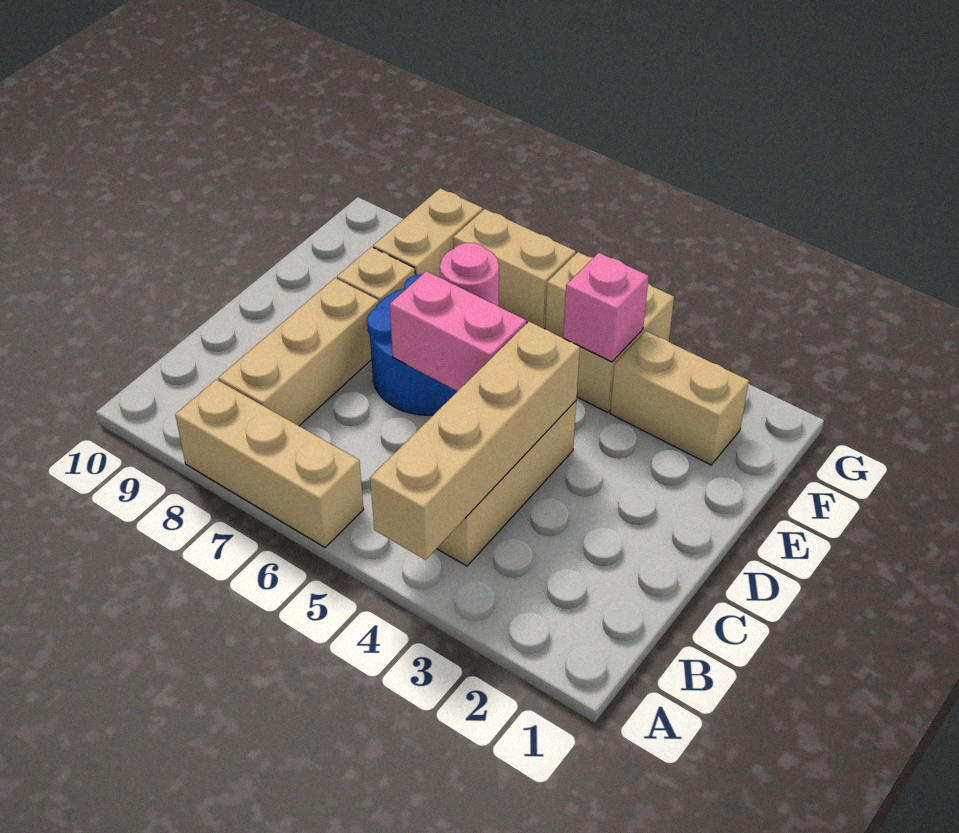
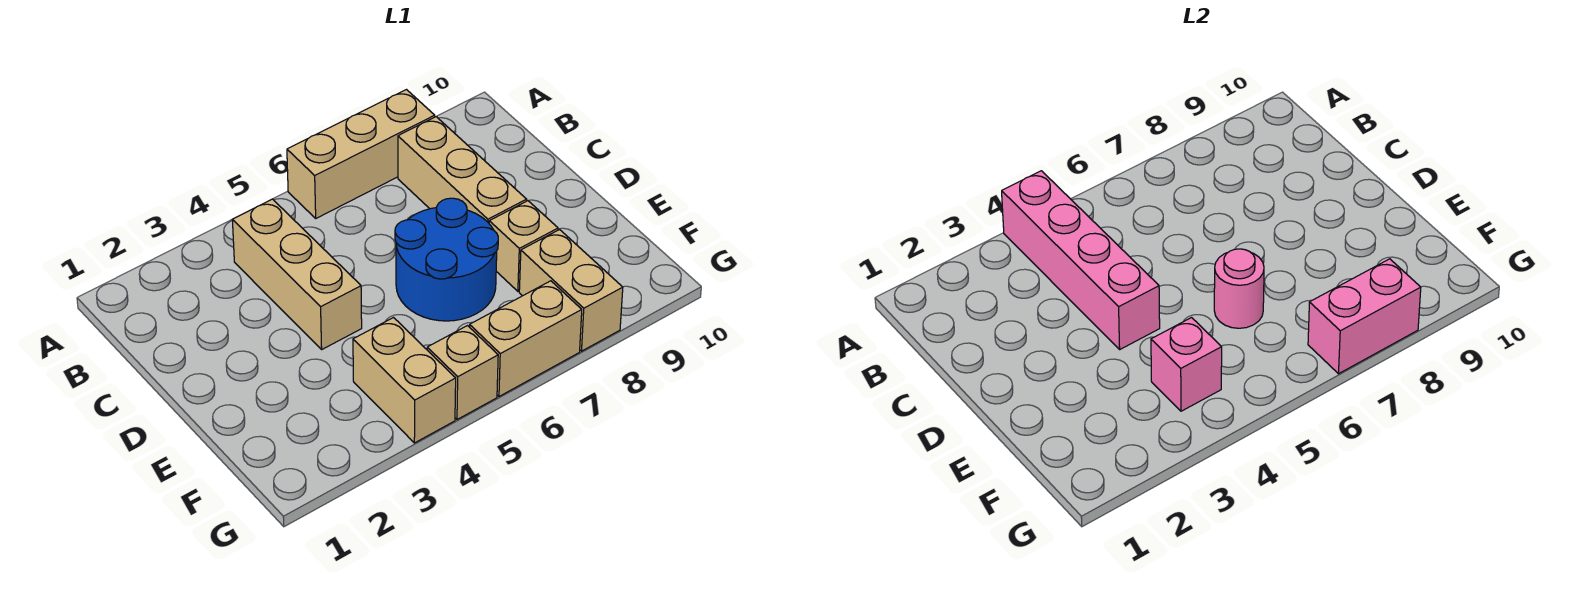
tan brick A4:D4 level 2 -> pink brick A4:D4 level 2
pink brick D5:D6 level 2 -> pink brick G7:G8 level 2
tan brick F2:F3 level 1 -> none

